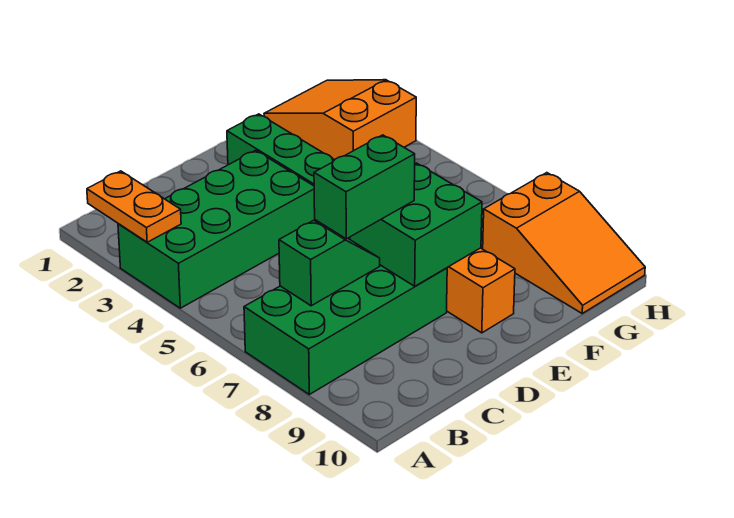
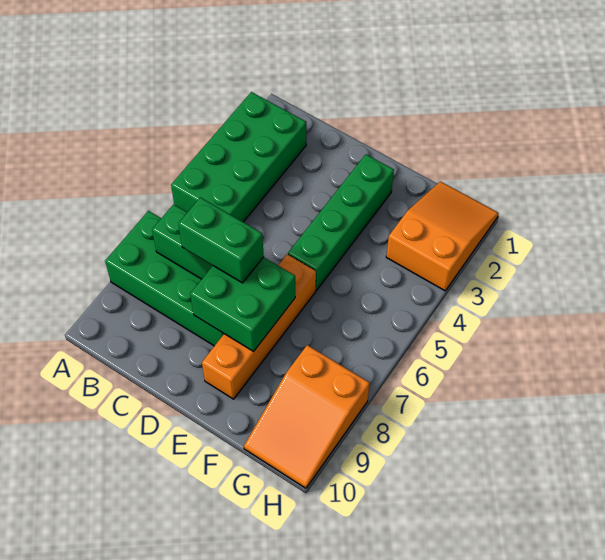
orange plate A2:A3 level 2 -> none
green brick A3:D4 level 1 -> green brick A2:B5 level 1

